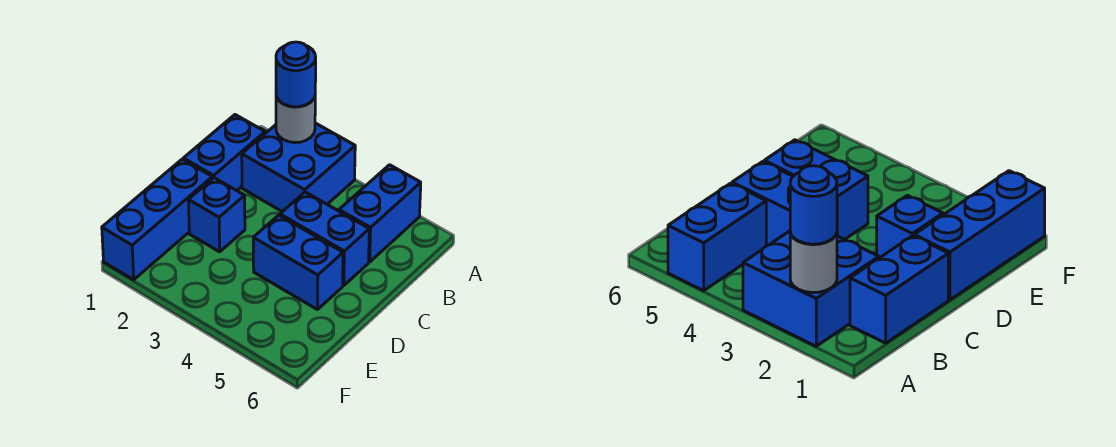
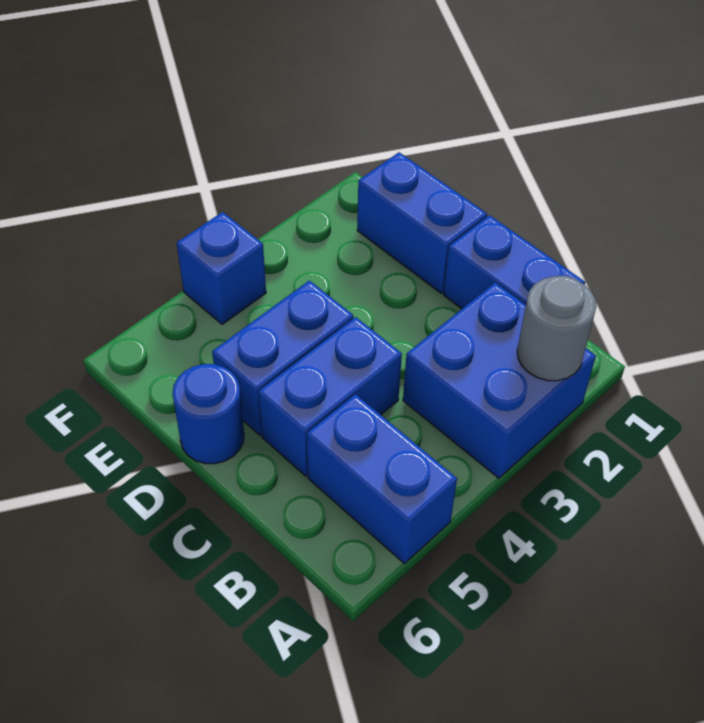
blue round brick A2 level 3 -> blue round brick D6 level 1
blue brick D1:F1 level 1 -> blue brick D1:E1 level 1
blue brick D2 level 1 -> blue brick F4 level 1

